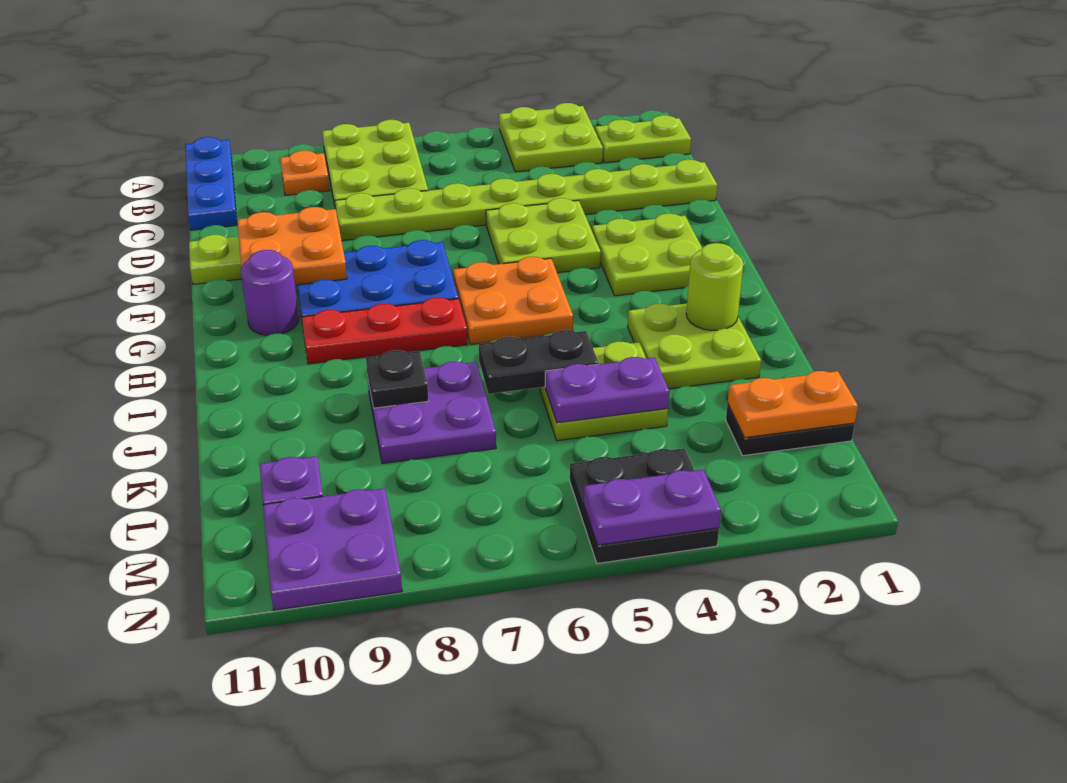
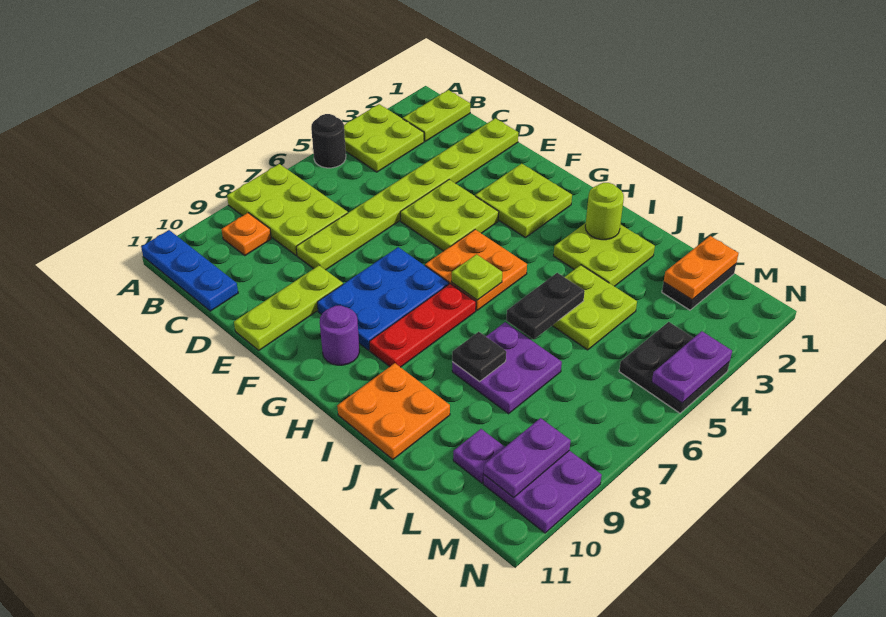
none -> black round brick A5 level 1
orange plate E9:F10 level 2 -> orange plate I10:J11 level 1
none -> lime plate H6 level 2
purple plate K4:K5 level 2 -> purple plate M9:M10 level 2

